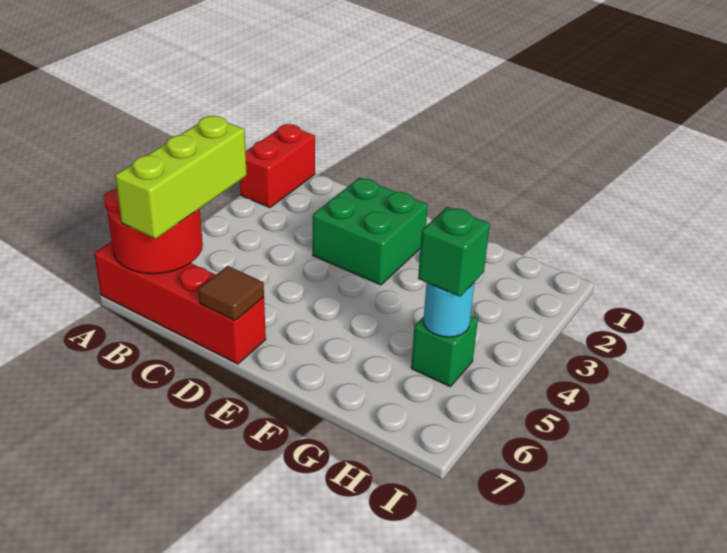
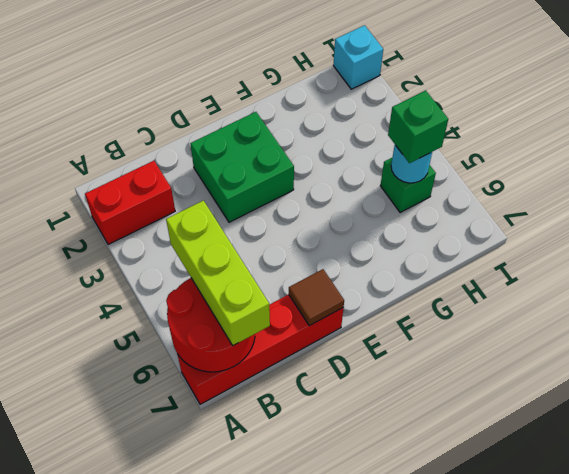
red brick A1:A2 level 1 -> red brick A2:B2 level 1
none -> cyan brick I1 level 1

